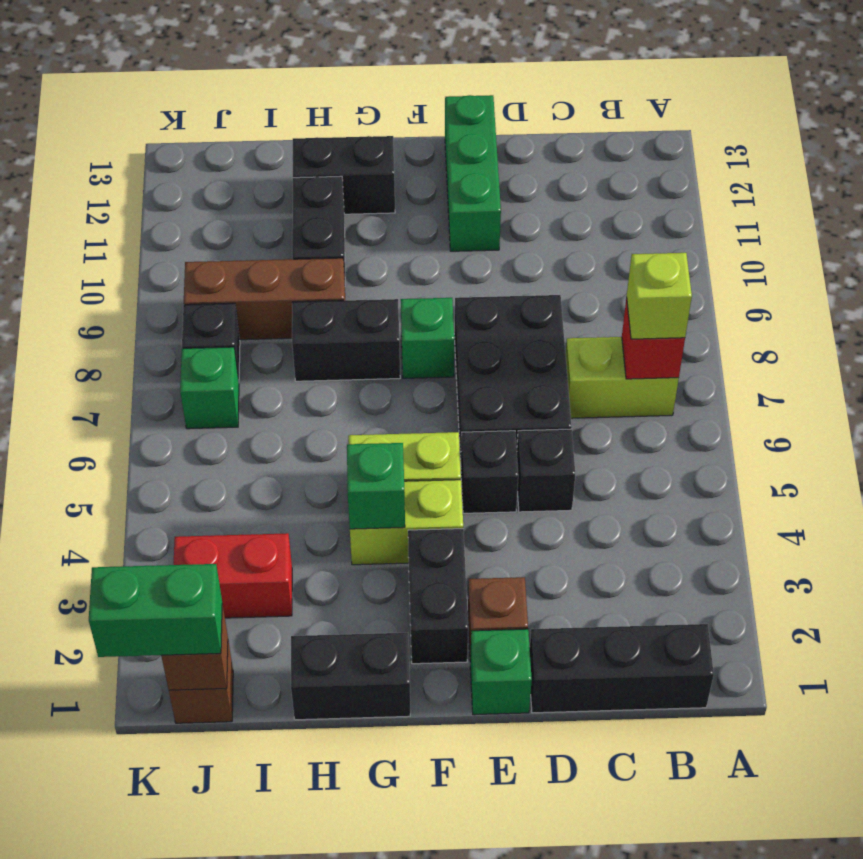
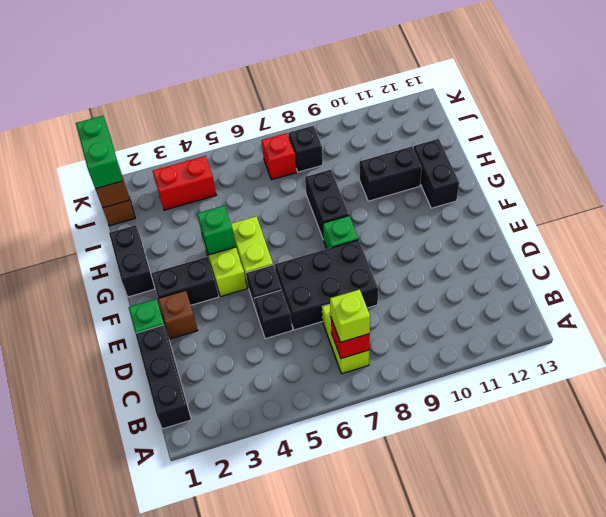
green brick E11:E13 level 1 -> none
brown brick H9:J9 level 1 -> none
red brick I3:J3 level 1 -> red brick J3:J4 level 1
green brick J7 level 1 -> red brick J7 level 1

